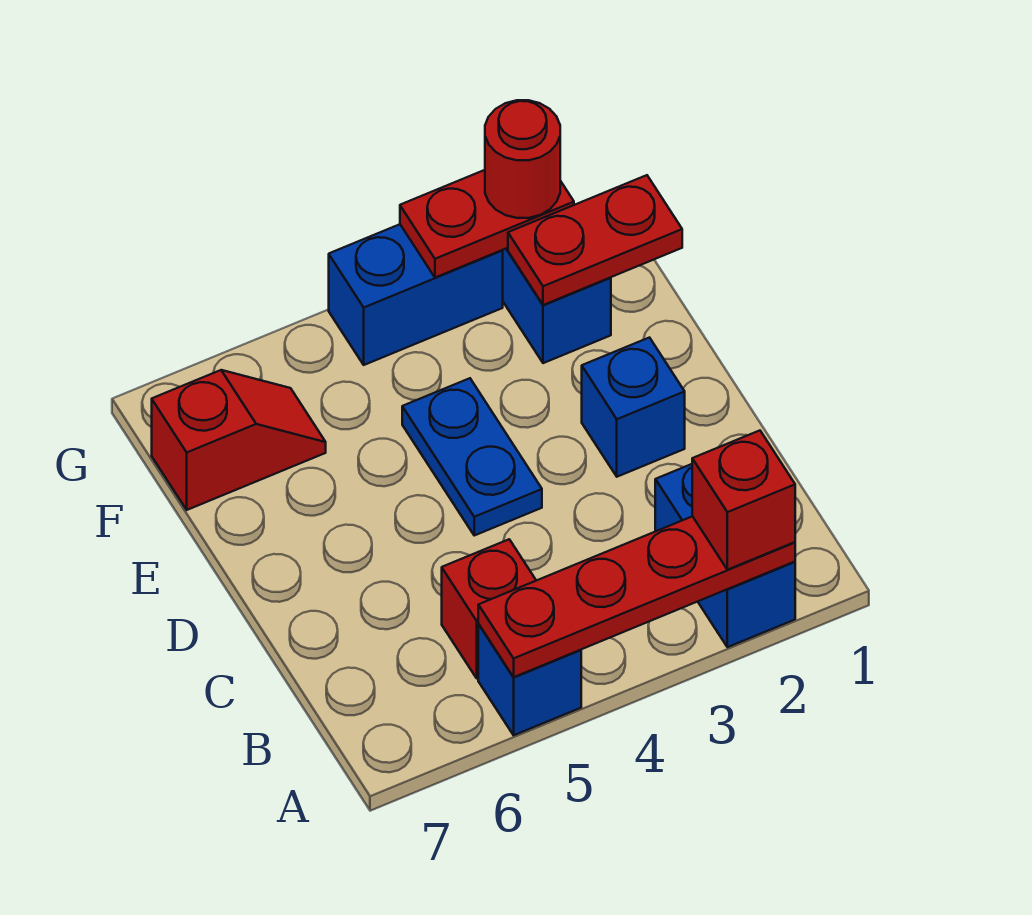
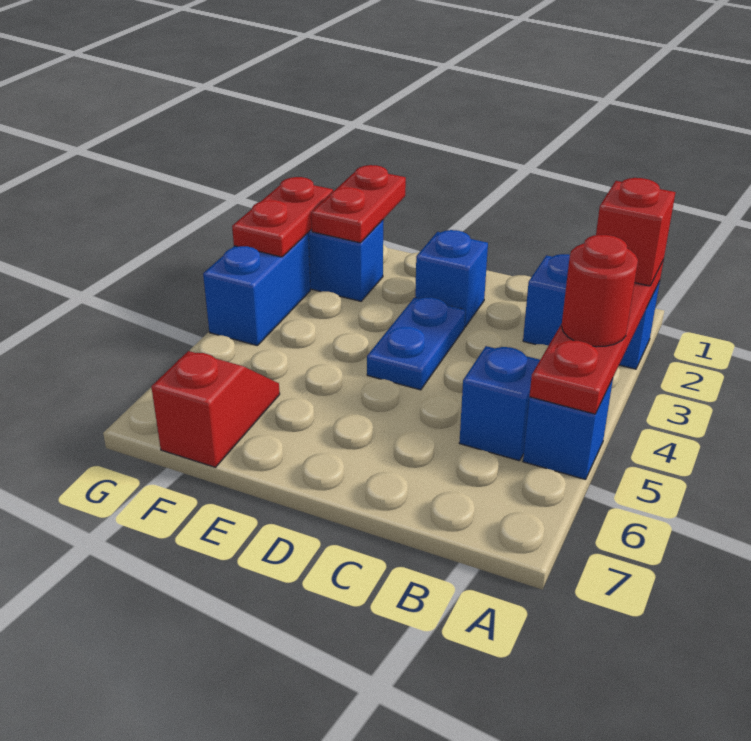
red brick B5 level 1 -> blue brick B5 level 1
blue plate D4:E4 level 1 -> blue plate D3:D4 level 1
red round brick G2 level 3 -> red round brick A4 level 3

